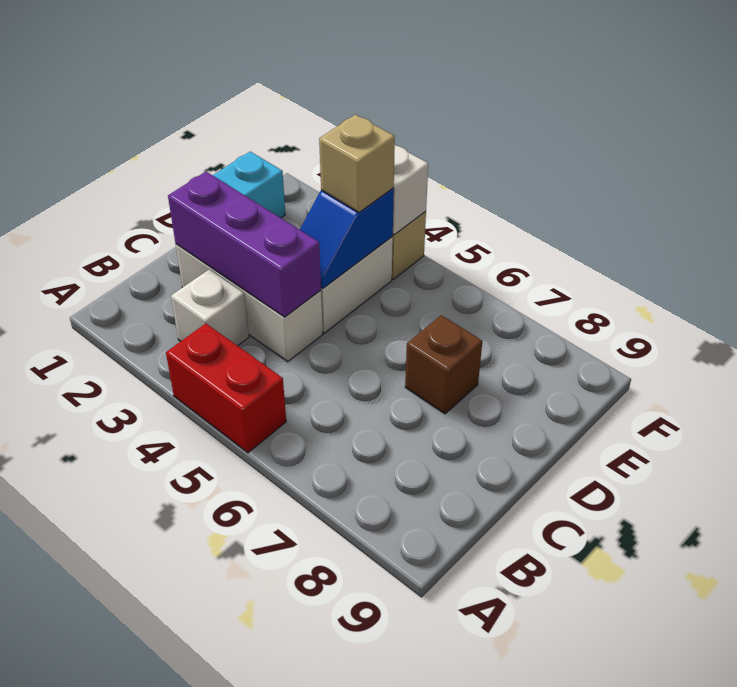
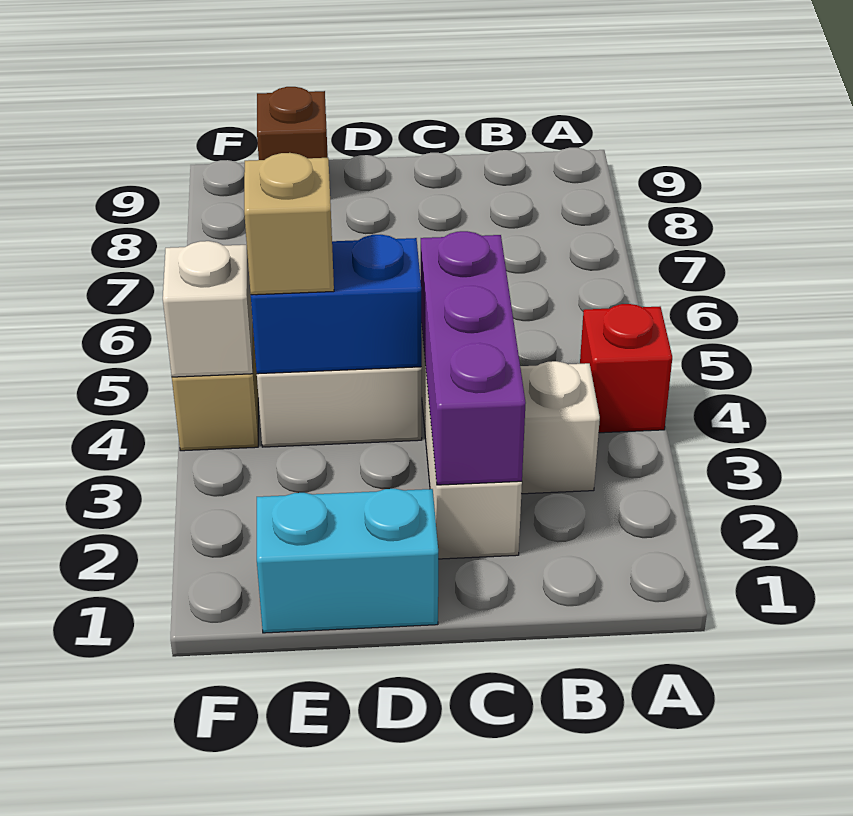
red brick A4:A5 level 1 -> red brick A4 level 1
blue slope D4:E4 level 2 top E -> blue brick D4:E4 level 2
brown brick D7 level 1 -> brown brick E9 level 1

